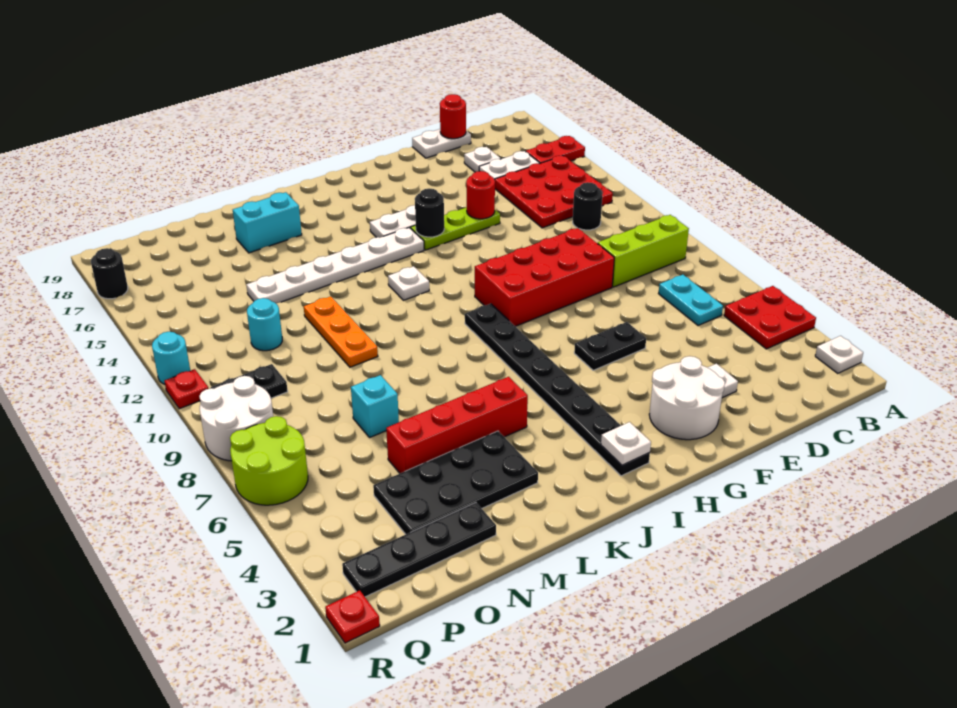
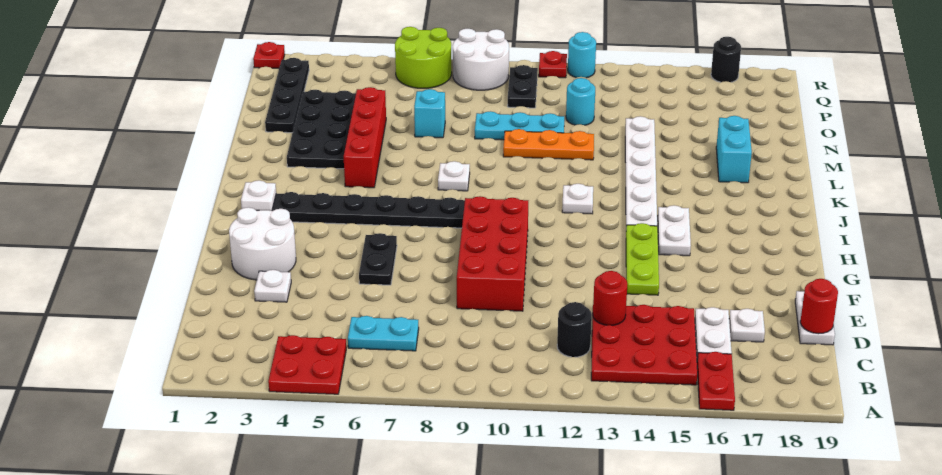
white plate A2 level 1 -> white plate K8 level 1
lime brick B9:D9 level 1 -> none
red round brick F14 level 2 -> red round brick D13 level 2
black round brick H14 level 2 -> none
none -> cyan plate N9:N11 level 1

